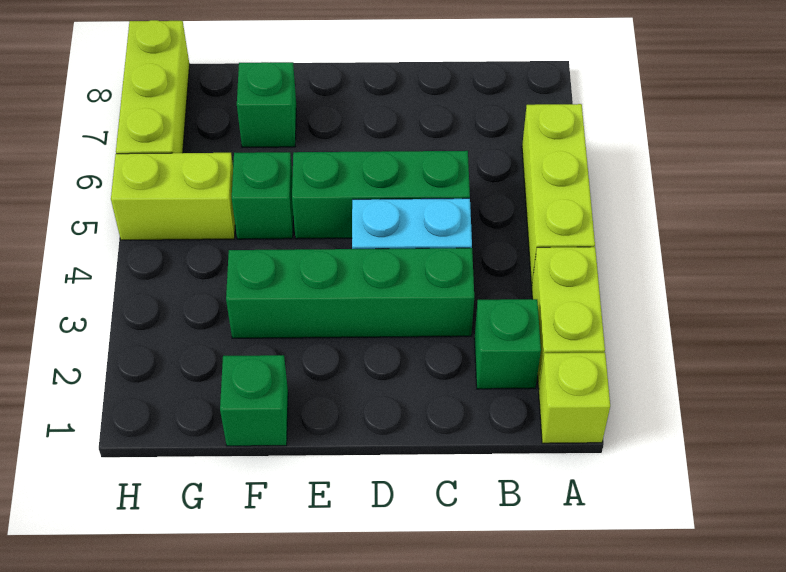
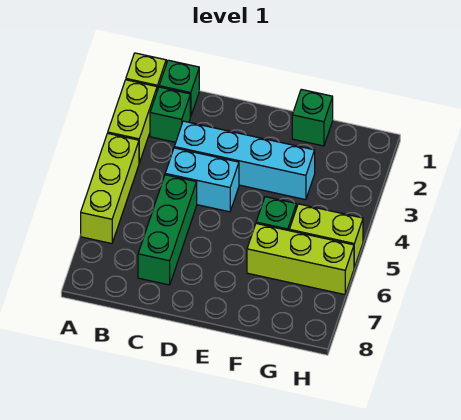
green brick C3:F3 level 1 -> cyan brick C3:F3 level 1
green brick C5:E5 level 1 -> green brick C5:C7 level 1
green brick F7 level 1 -> green brick B1 level 1
lime brick H6:H8 level 1 -> lime brick F6:H6 level 1

